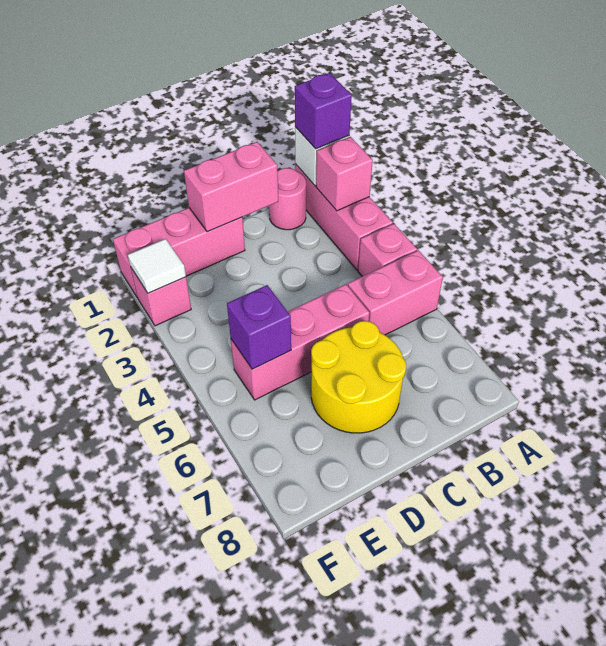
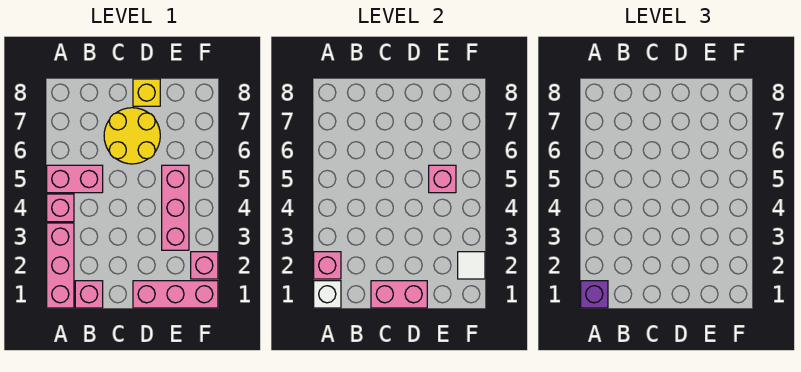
pink round brick B1 level 1 -> pink brick B1 level 1
pink brick C5:E5 level 1 -> pink brick E3:E5 level 1
none -> yellow brick D8 level 1
purple brick E5 level 2 -> pink brick E5 level 2

